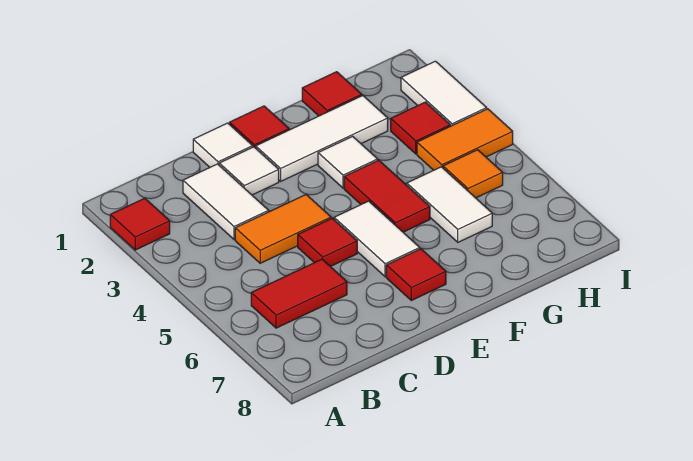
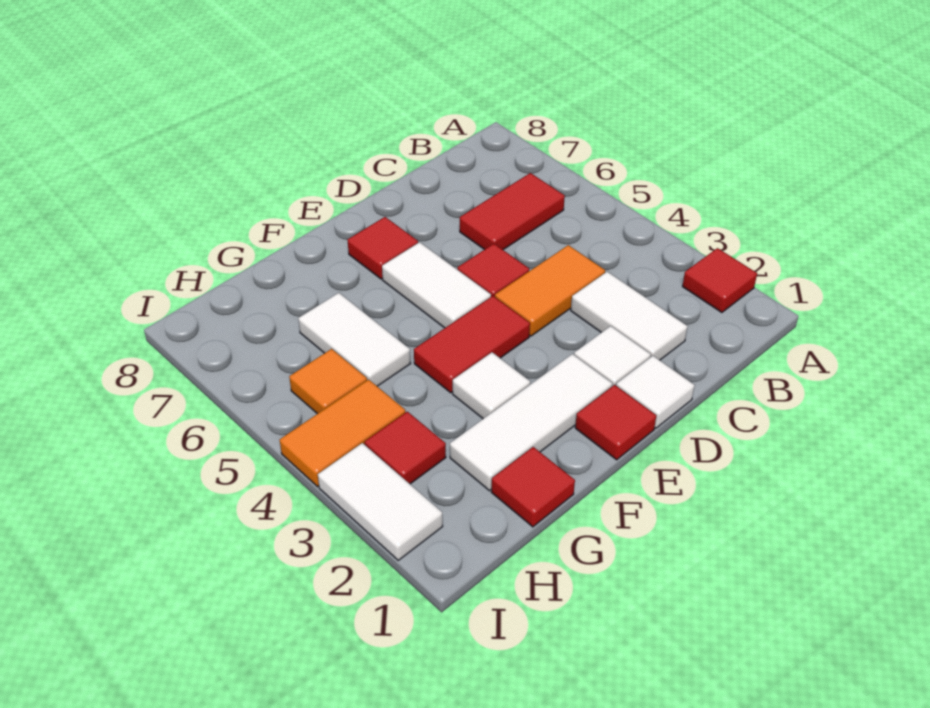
red tile F4:F5 level 1 -> red tile E4:F4 level 1

